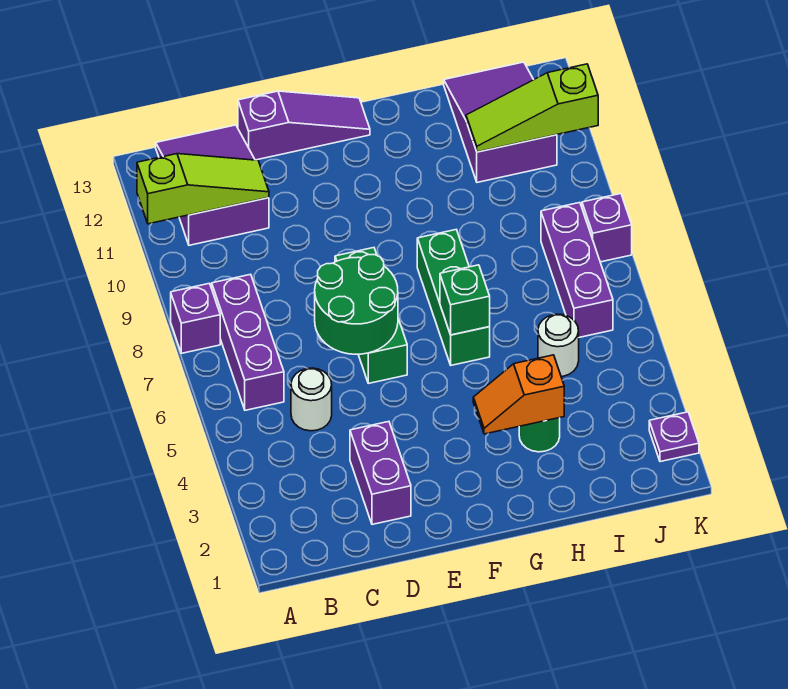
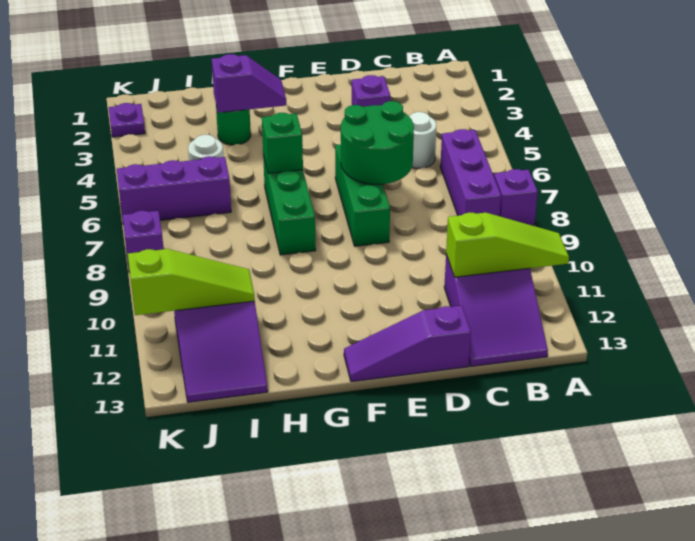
lime slope A11:C11 level 2 top A -> lime slope A11:C11 level 2 top C
purple brick D2:D3 level 1 -> purple brick D3 level 1
orange slope G3:H3 level 2 top H -> purple slope G3:H3 level 2 top H
purple brick J6:J8 level 1 -> purple brick I6:K6 level 1

